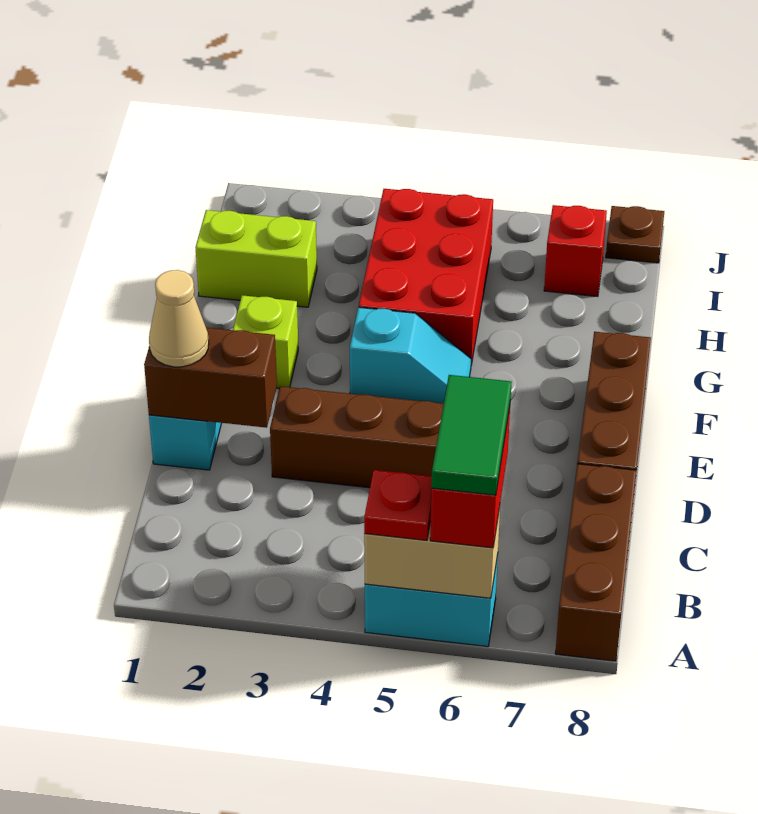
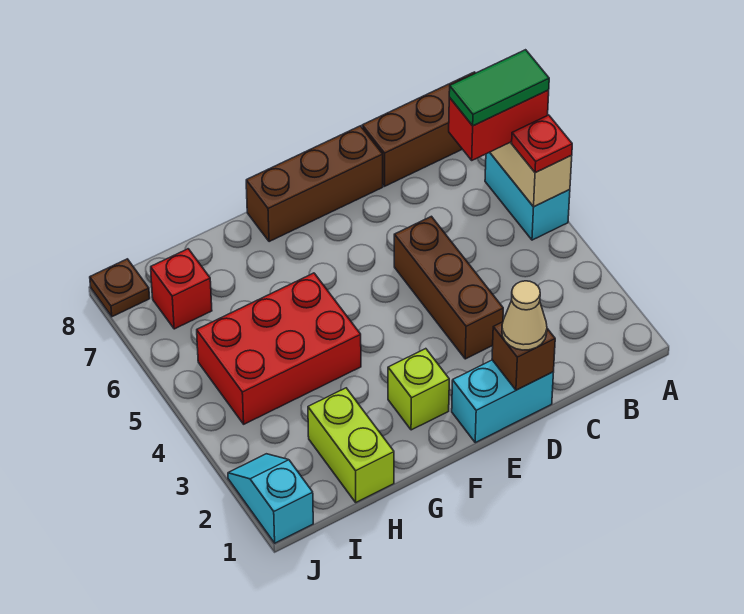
brown brick D1:D2 level 2 -> brown brick D1 level 2
cyan slope F4:F5 level 1 top 4 -> cyan slope J1:J2 level 1 top 1

